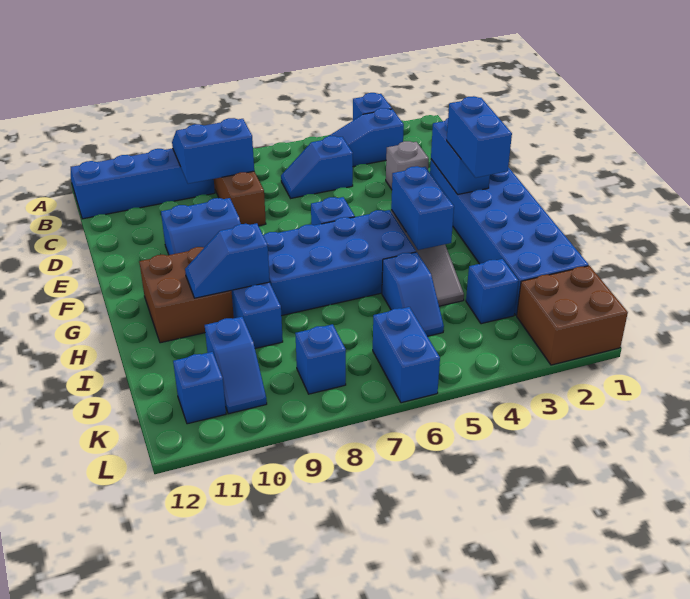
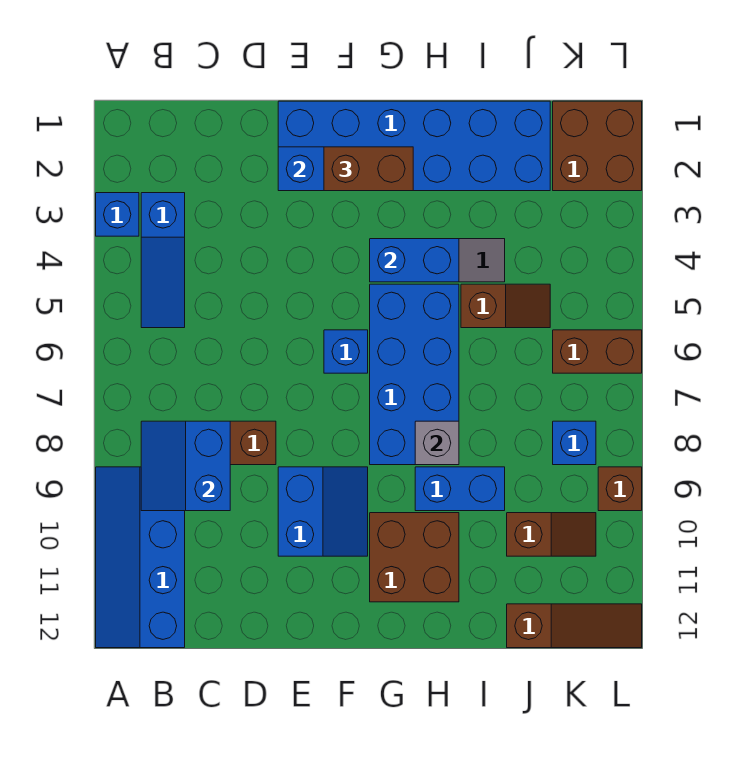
blue slope C5:C6 level 1 top 5 -> none
grey brick D3 level 1 -> grey brick H8 level 2
blue brick F2:G2 level 3 -> brown brick F2:G2 level 3
blue slope H9:H10 level 2 top 9 -> none
blue slope I5:J5 level 1 top I -> brown slope I5:J5 level 1 top I
blue brick J3 level 1 -> none
blue slope J10:K10 level 1 top J -> brown slope J10:K10 level 1 top J
none -> brown slope J12:L12 level 1 top J
blue brick K6:L6 level 1 -> brown brick K6:L6 level 1
blue brick K11 level 1 -> none
none -> brown brick L9 level 1

